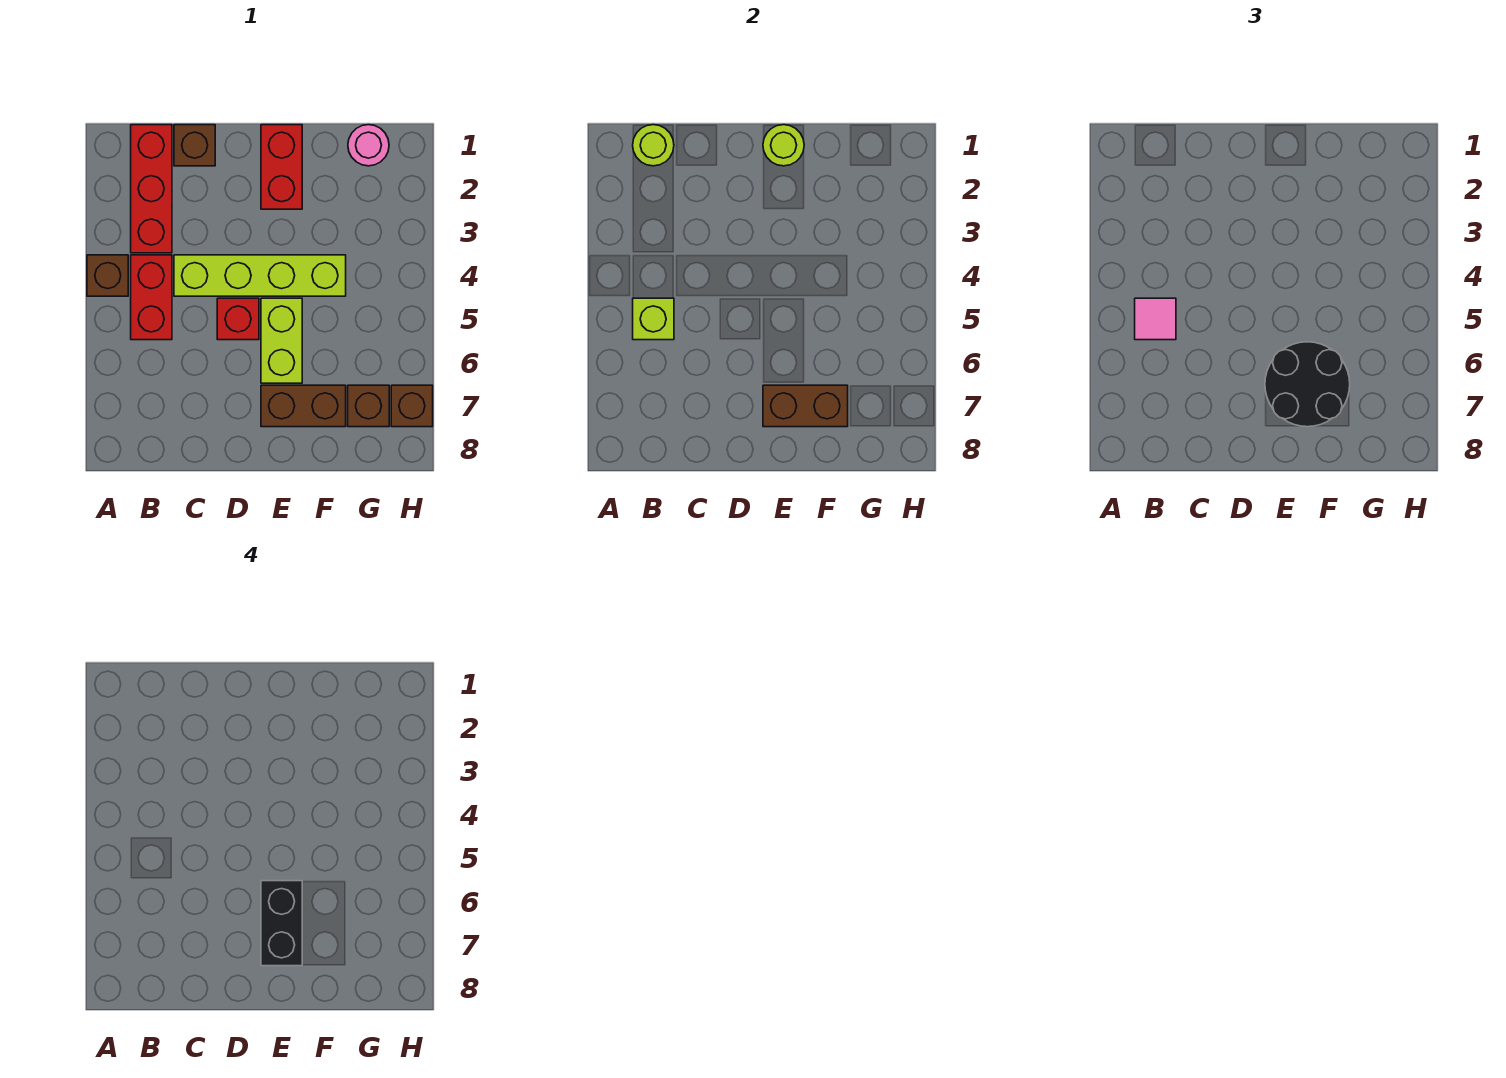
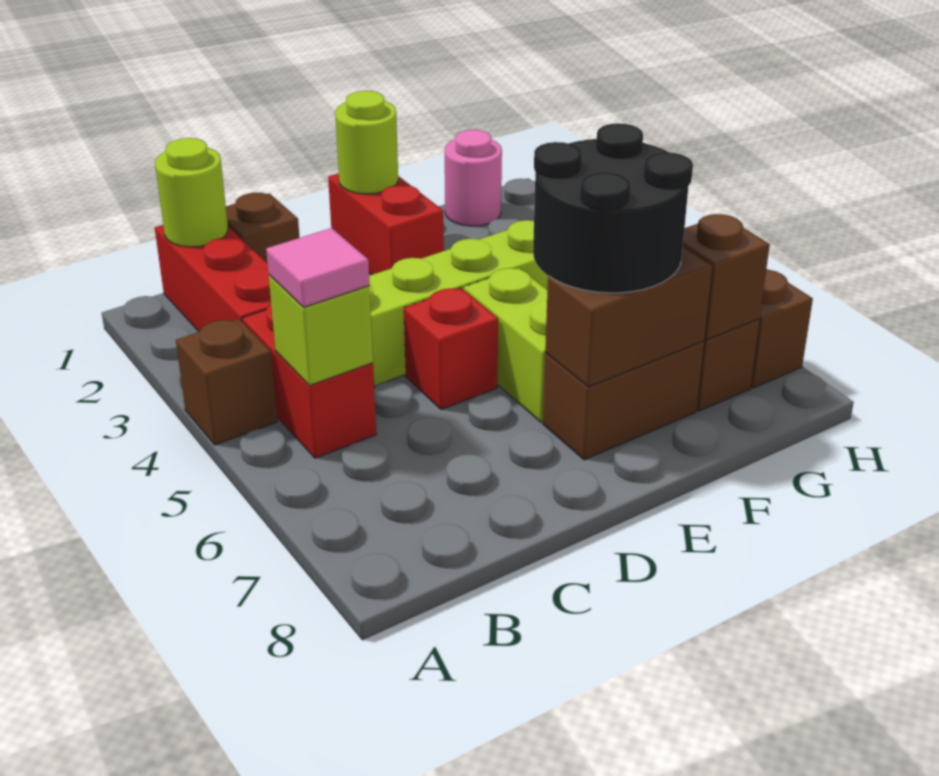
black brick E6:E7 level 4 -> none
none -> brown brick G7 level 2

